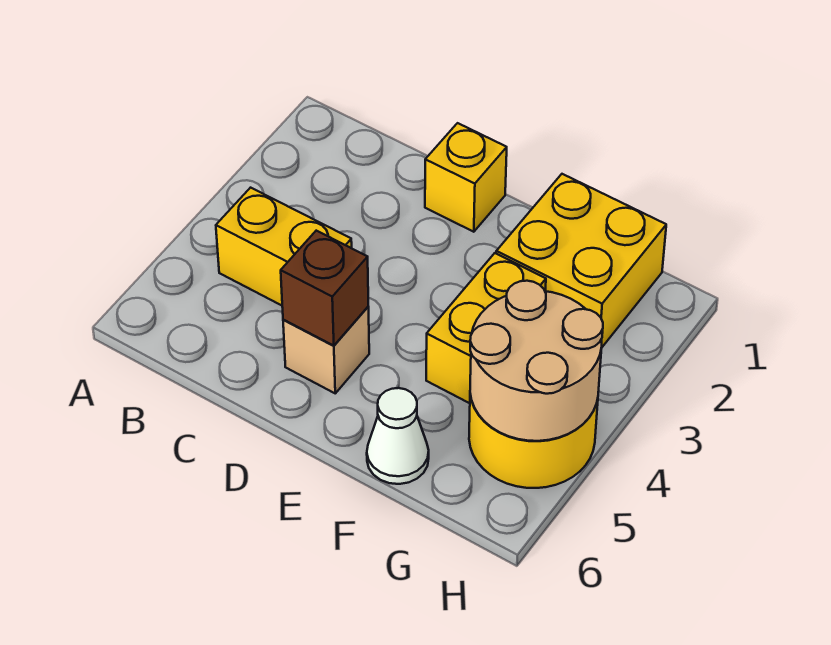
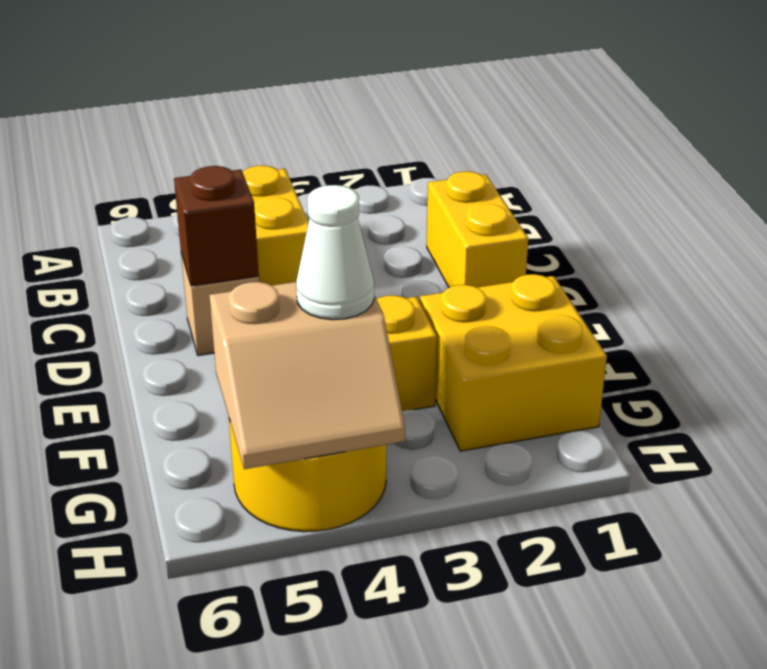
yellow brick D1 level 1 -> yellow brick C1:D1 level 1
white cone F6 level 1 -> white cone G4 level 3
tan round brick G4:H5 level 2 -> tan slope G4:H5 level 2 top G

